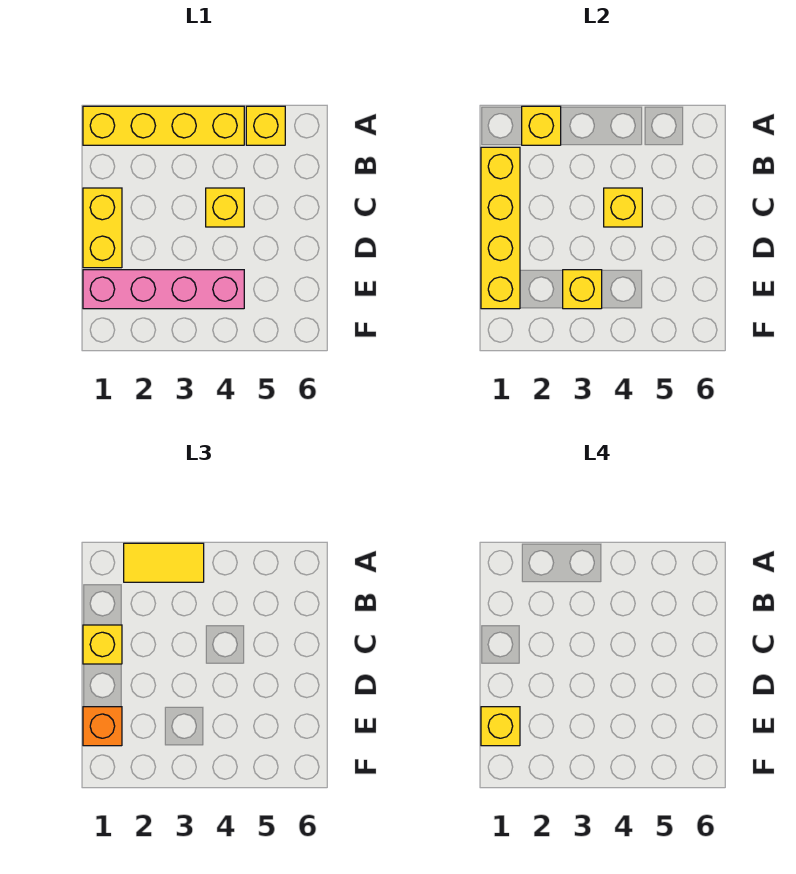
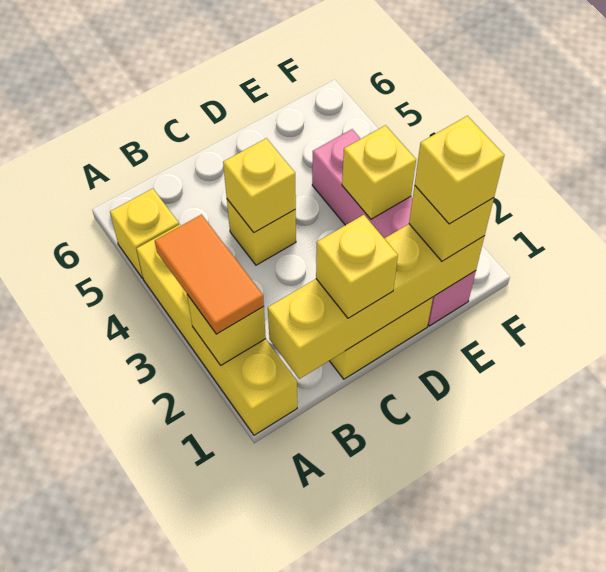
yellow tile A2:A3 level 3 -> orange tile A2:A3 level 3
orange brick E1 level 3 -> yellow brick E1 level 3

